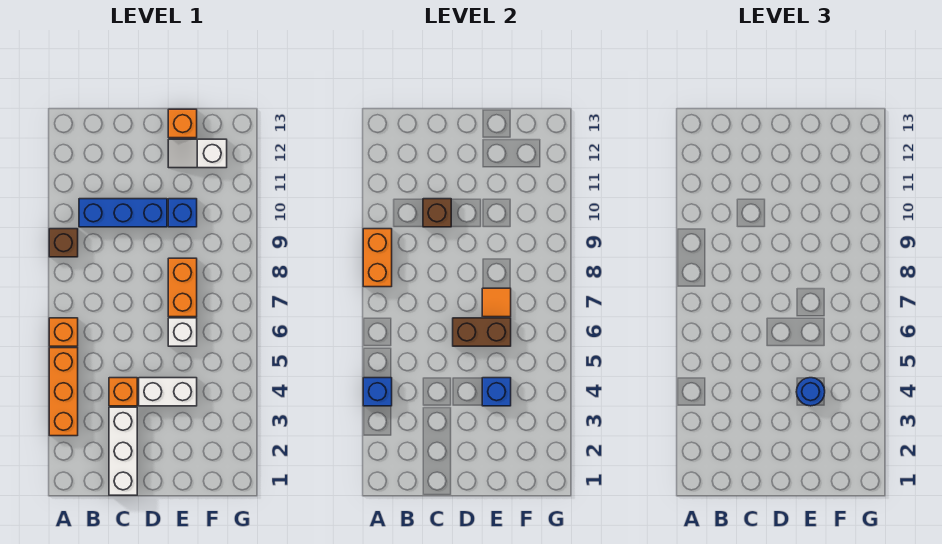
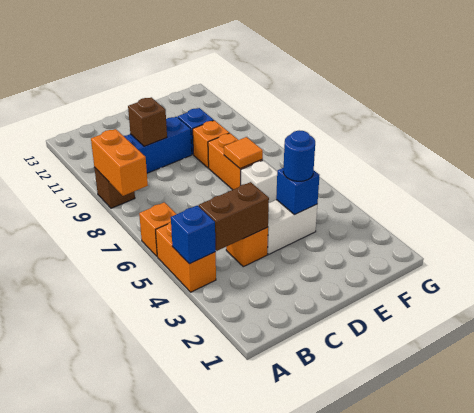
orange brick A3:A5 level 1 -> orange brick A4:A5 level 1
white brick C1:C3 level 1 -> none
brown brick D6:E6 level 2 -> brown brick B4:C4 level 2
white slope E12:F12 level 1 top F -> none
orange brick E13 level 1 -> orange brick E9 level 1

